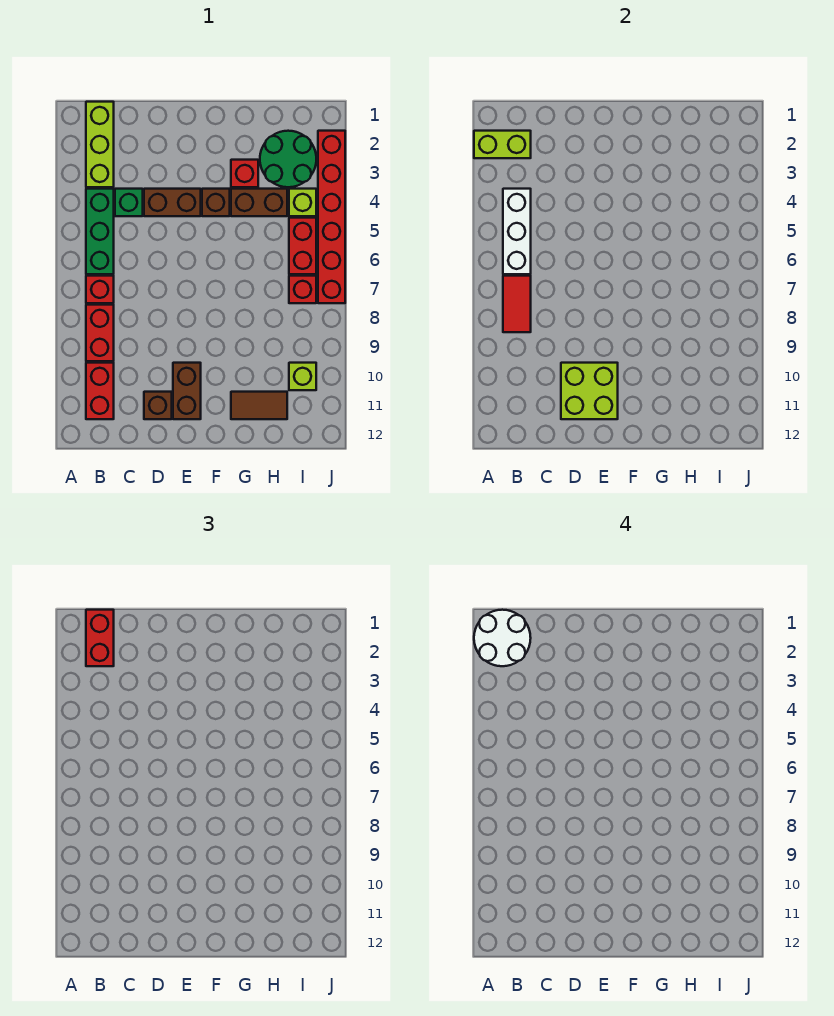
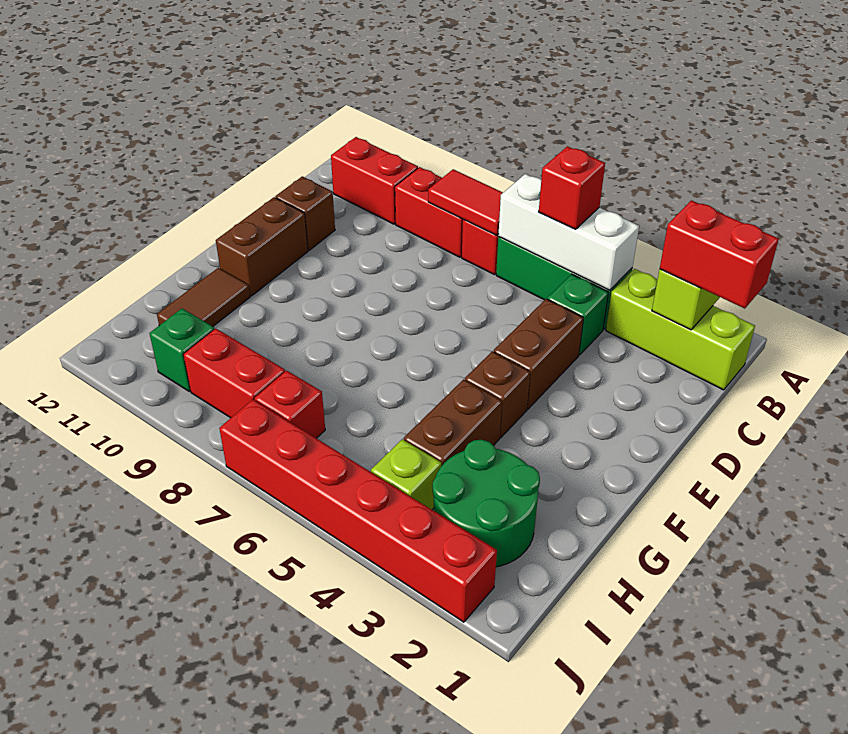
white round brick A1:B2 level 4 -> none
lime brick D10:E11 level 2 -> none
brown brick E10:E11 level 1 -> brown brick E11:F11 level 1
red brick G3 level 1 -> red brick B5 level 3
red brick I5:I6 level 1 -> red brick I8:I9 level 1
lime brick I10 level 1 -> green brick I10 level 1

